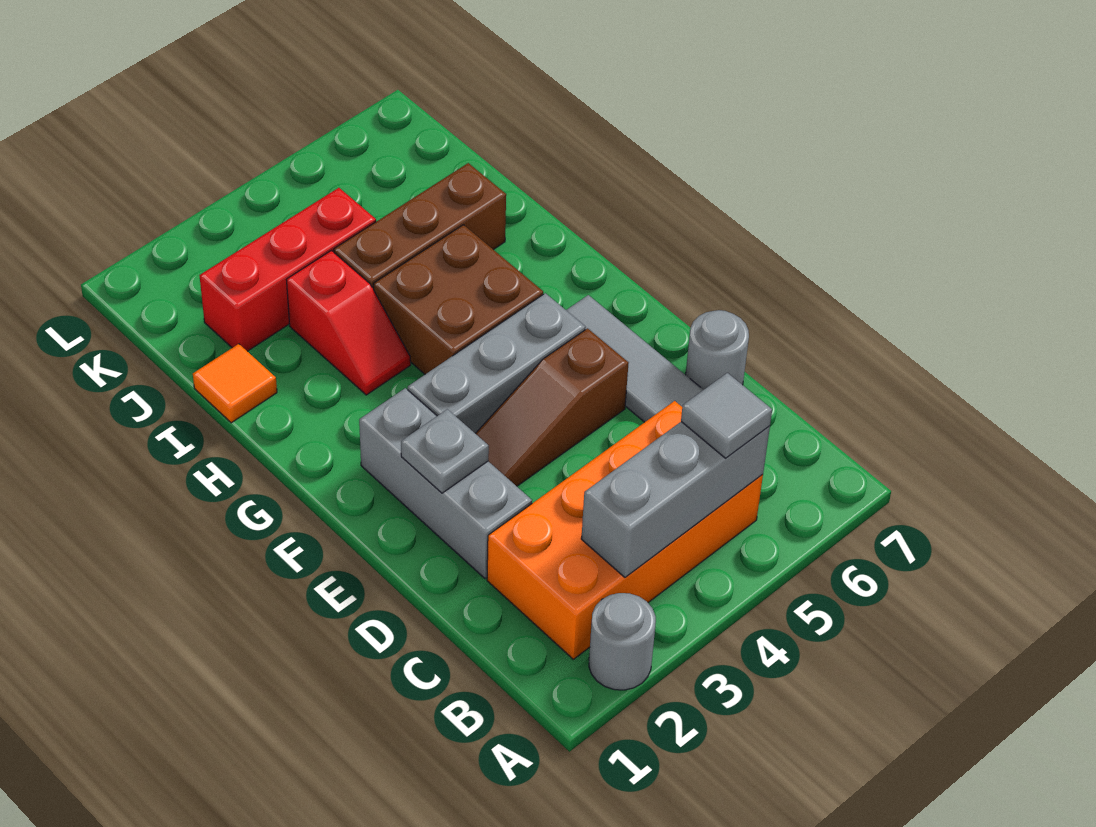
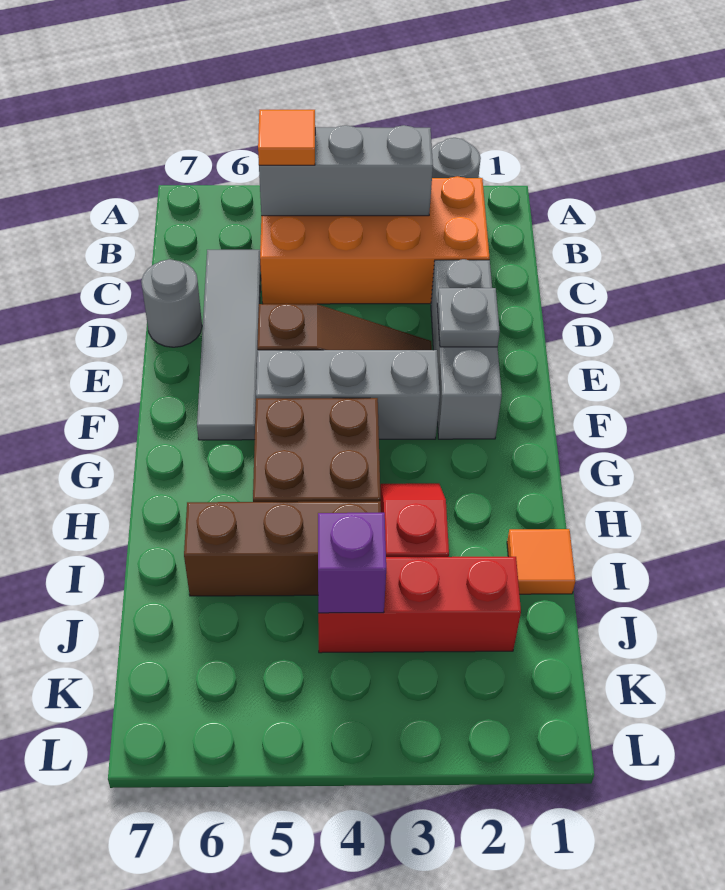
grey tile B5 level 3 -> orange tile B5 level 3
none -> purple brick J4 level 2

